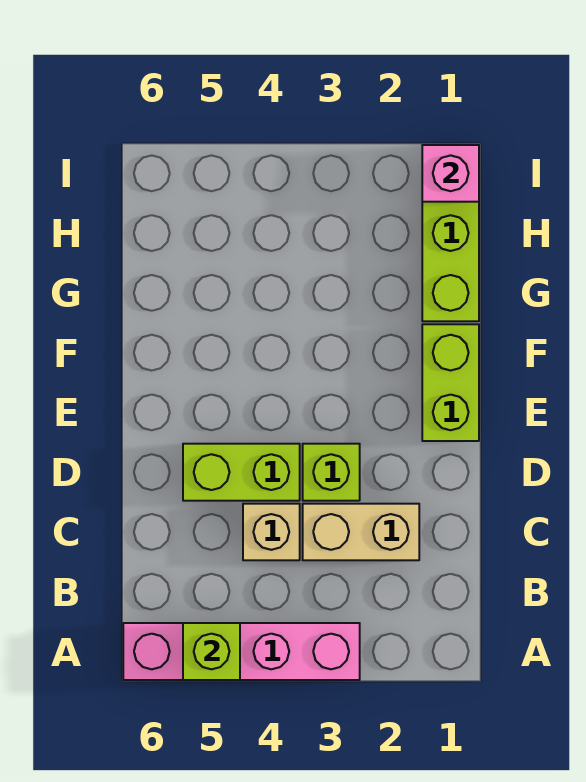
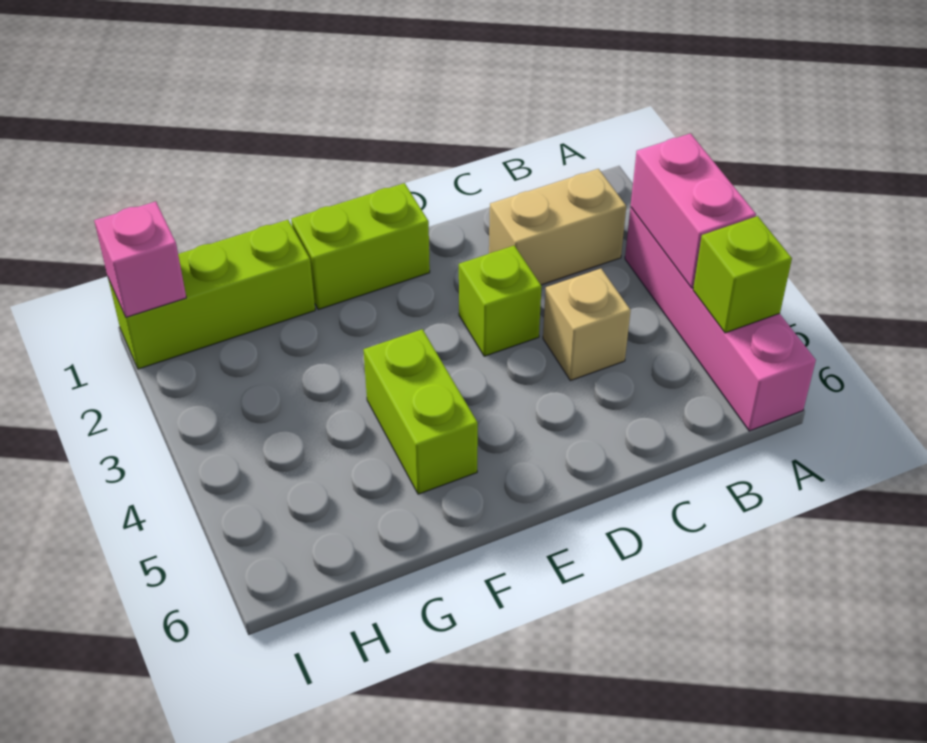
none -> pink brick A3:A4 level 2
tan brick C2:C3 level 1 -> tan brick B2:C2 level 1
lime brick D4:D5 level 1 -> lime brick F4:F5 level 1

